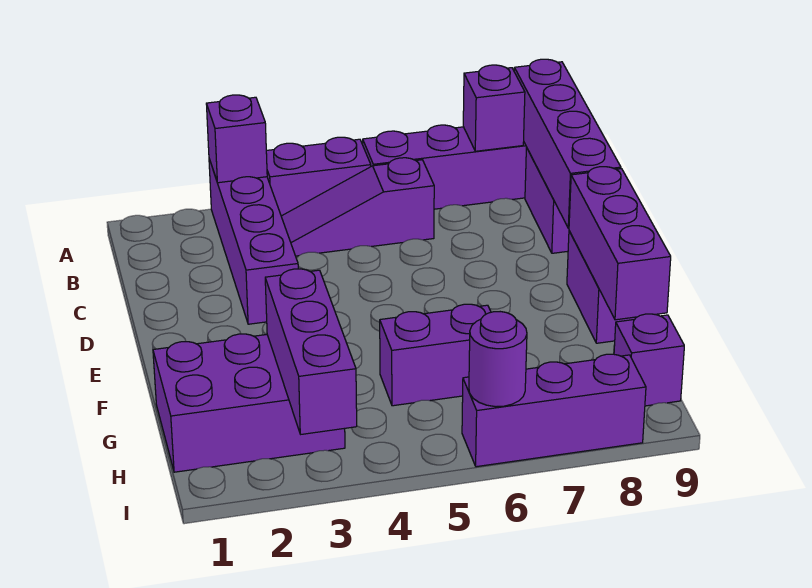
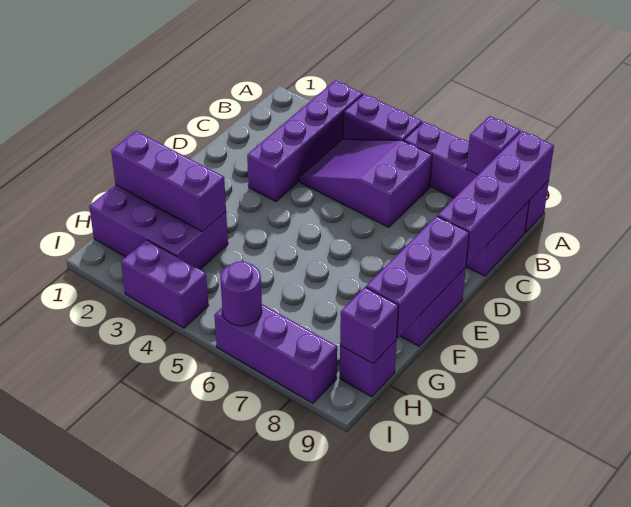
purple brick A3 level 2 -> purple brick H9 level 2
purple slope B4:B6 level 1 top 6 -> purple slope B4:C6 level 1 top 6
purple brick G3:I3 level 2 -> purple brick G1:G3 level 2
purple brick G5:G6 level 1 -> purple brick I3:I4 level 1

